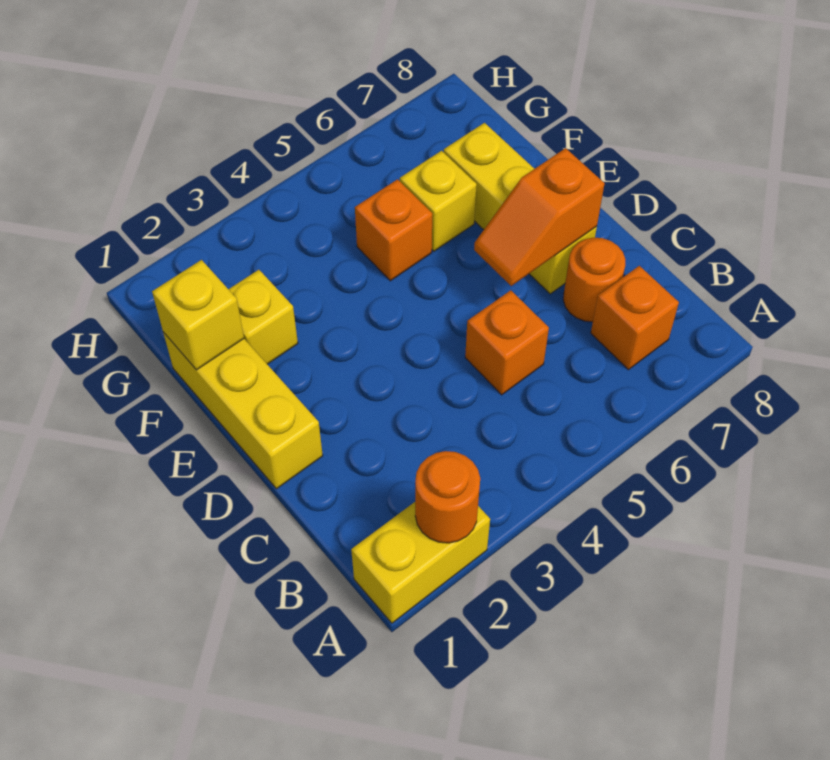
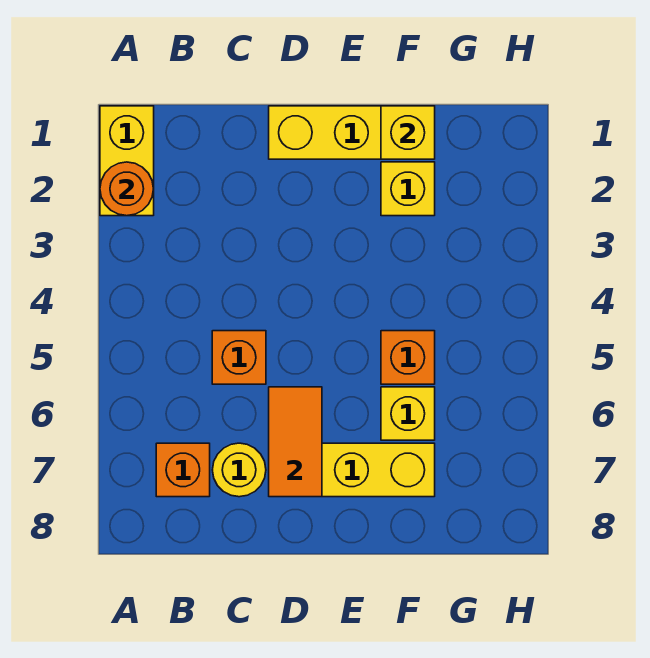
orange round brick C7 level 1 -> yellow round brick C7 level 1
orange slope D6:D7 level 2 top 7 -> orange tile D6:D7 level 2

